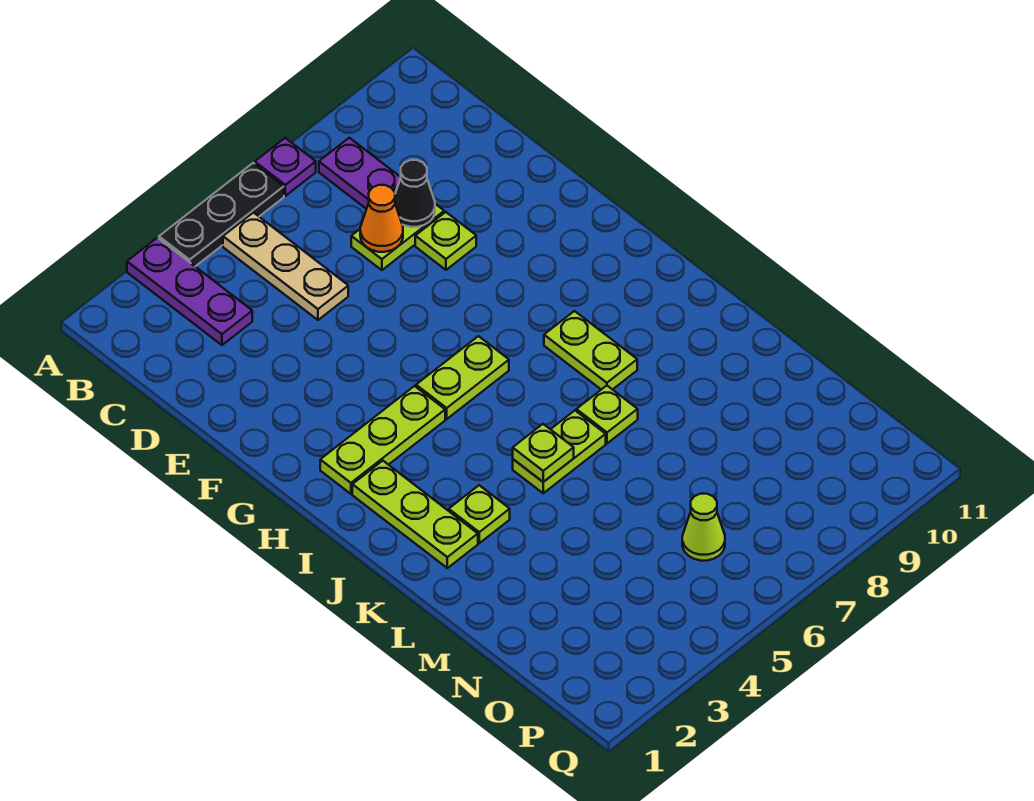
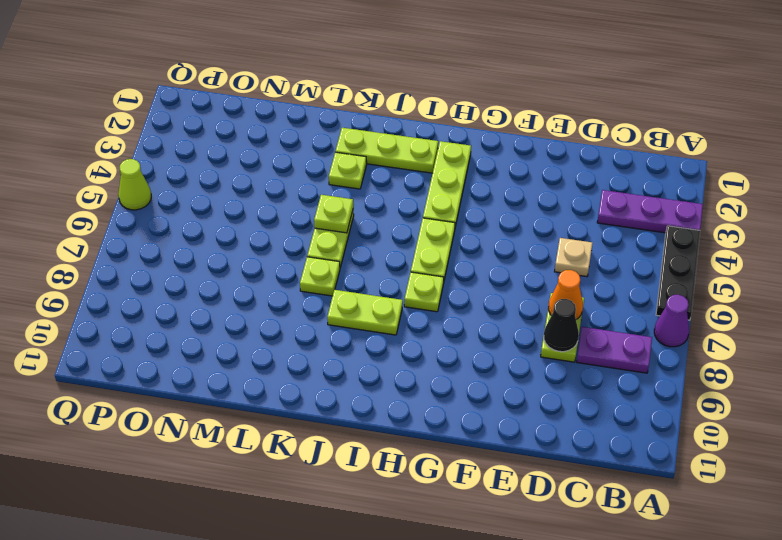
purple plate A7 level 1 -> purple cone A7 level 1
tan plate B5:D5 level 1 -> tan plate D5 level 1
lime plate E8 level 1 -> lime plate H7 level 1
lime cone O6 level 1 -> lime cone Q5 level 1

